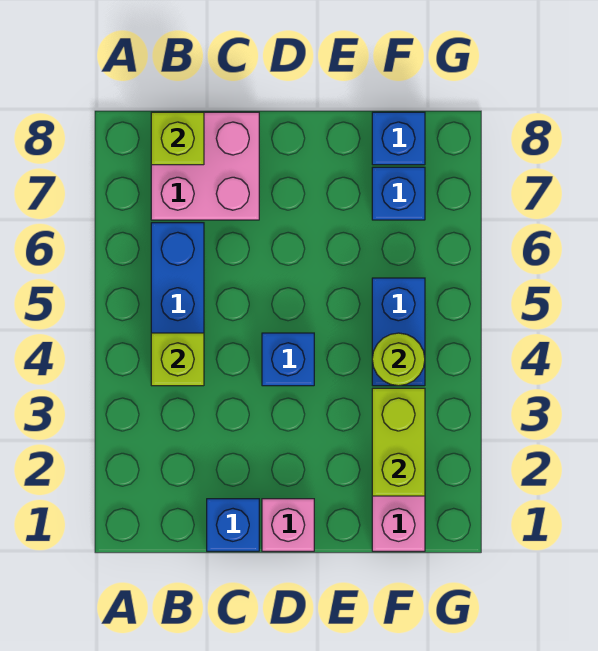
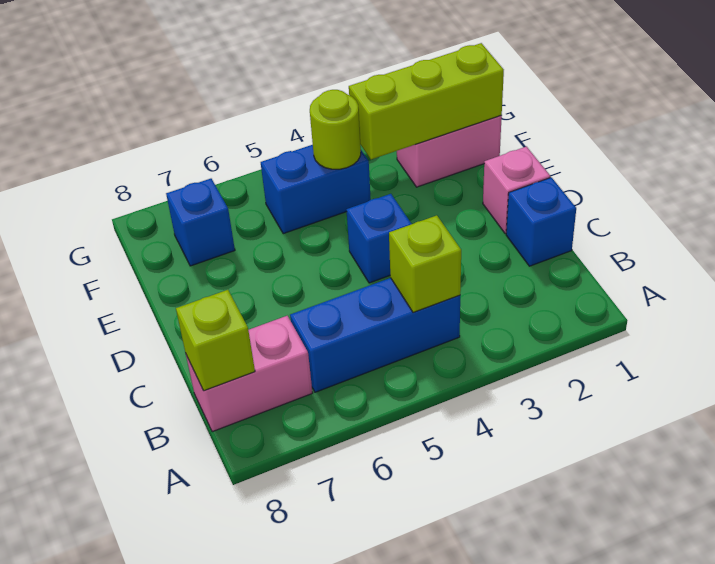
pink brick B7:C8 level 1 -> pink brick B7:B8 level 1
lime brick F2:F3 level 2 -> lime brick F1:F3 level 2
blue brick F8 level 1 -> none

